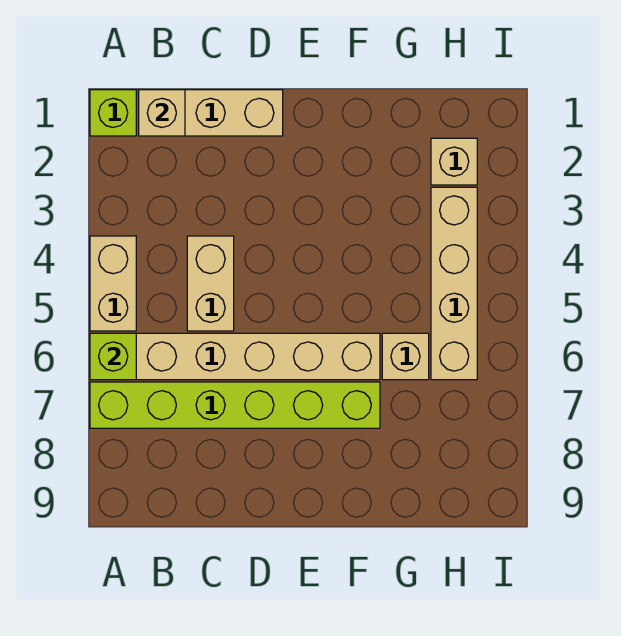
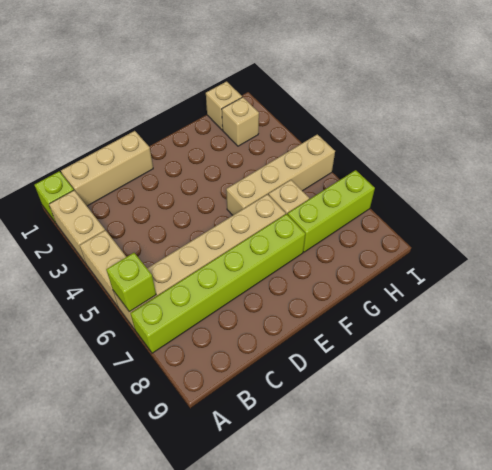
tan brick B1 level 2 -> tan brick H1 level 1
tan brick C4:C5 level 1 -> tan brick A2:A3 level 1
none -> lime brick G7:I7 level 1
tan brick H3:H6 level 1 -> tan brick F5:I5 level 1

